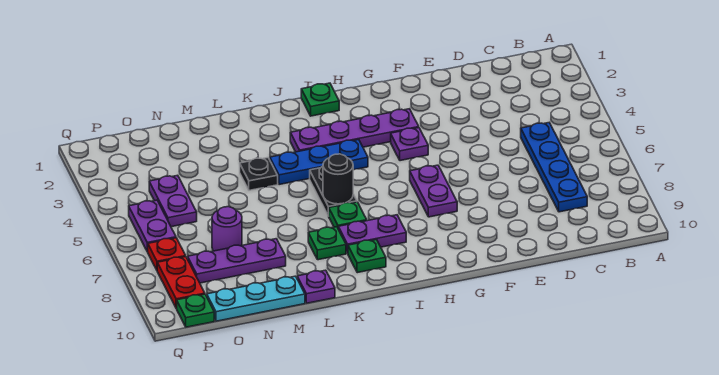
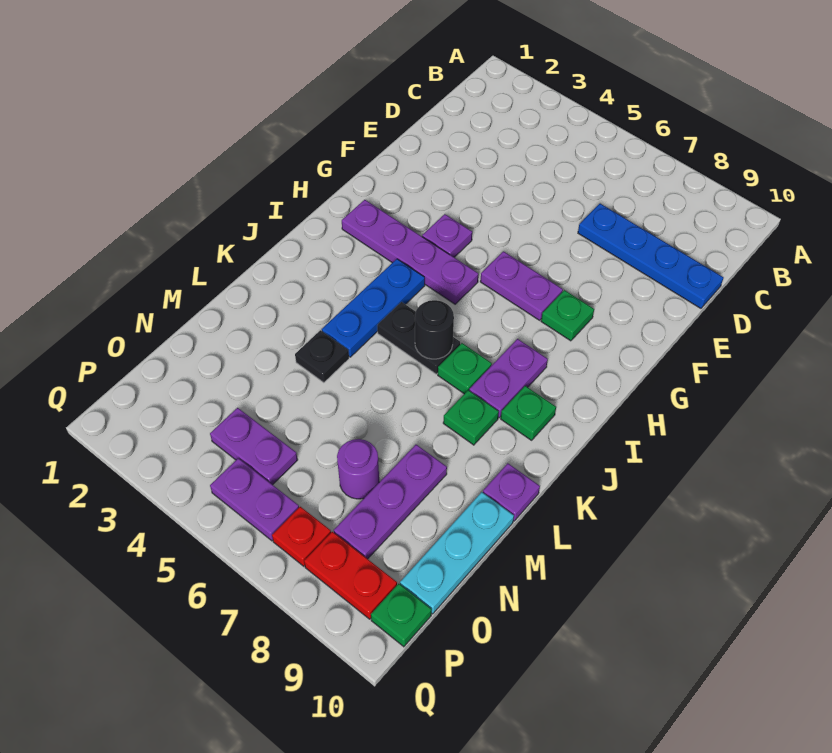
blue plate C5:C8 level 1 -> blue plate D7:D10 level 1
purple plate G3:J3 level 1 -> purple plate H2:H5 level 1
green plate I1 level 1 -> green plate G8 level 1

